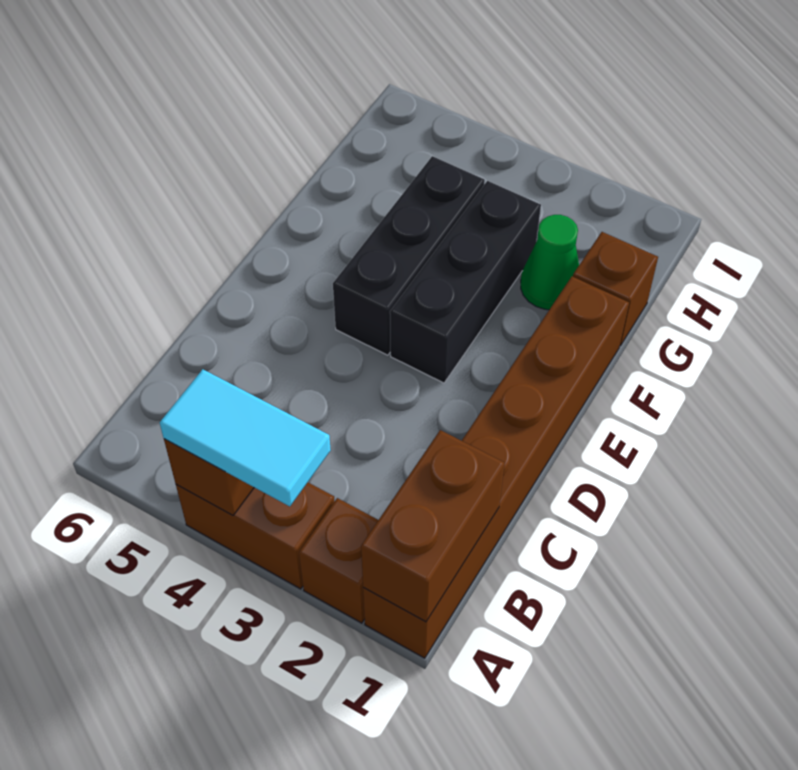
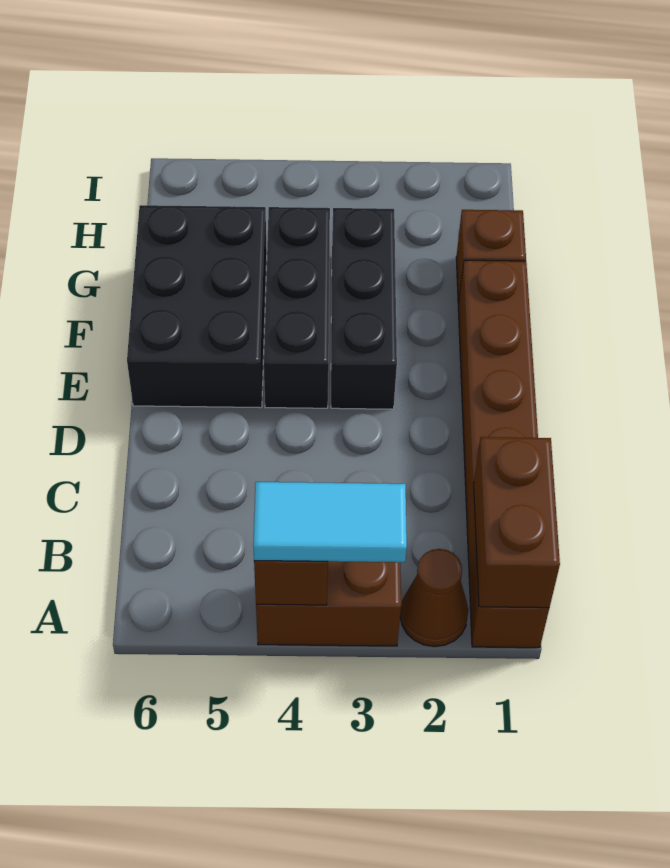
brown brick A2 level 1 -> brown cone A2 level 1
none -> black brick E5:G6 level 1
green cone G2 level 1 -> none

